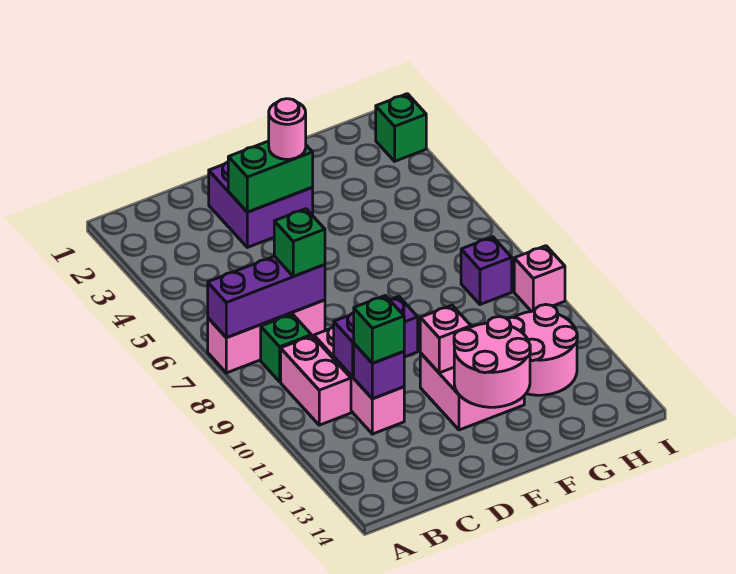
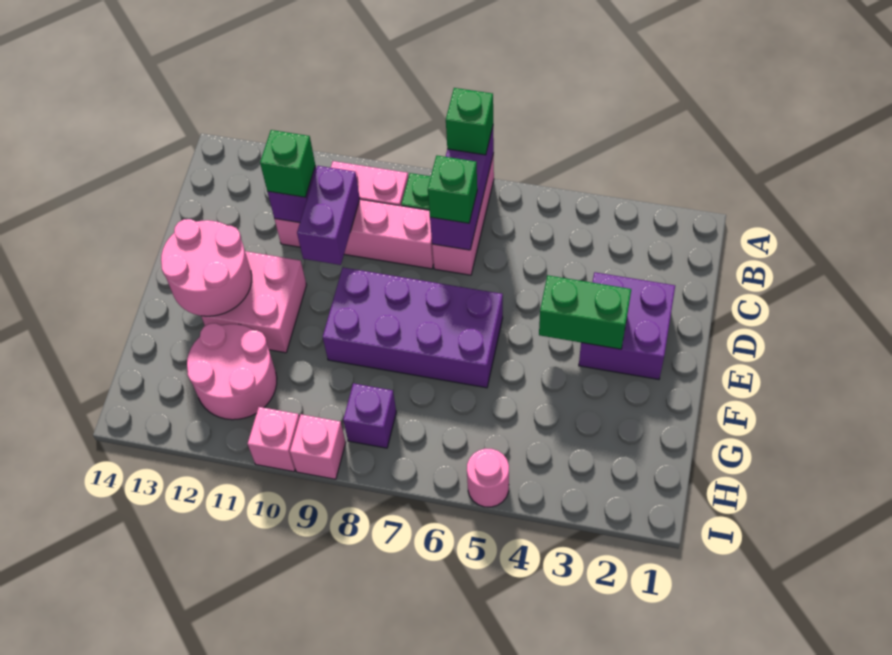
pink brick C9:C11 level 1 -> pink brick C8:C11 level 1
green brick D3:E3 level 2 -> green brick E3:E4 level 2
pink round brick E3 level 3 -> pink round brick I5 level 1
none -> purple brick E6:F9 level 1
pink brick E11 level 2 -> pink brick I10 level 1
green brick I2 level 1 -> green brick A7 level 3

